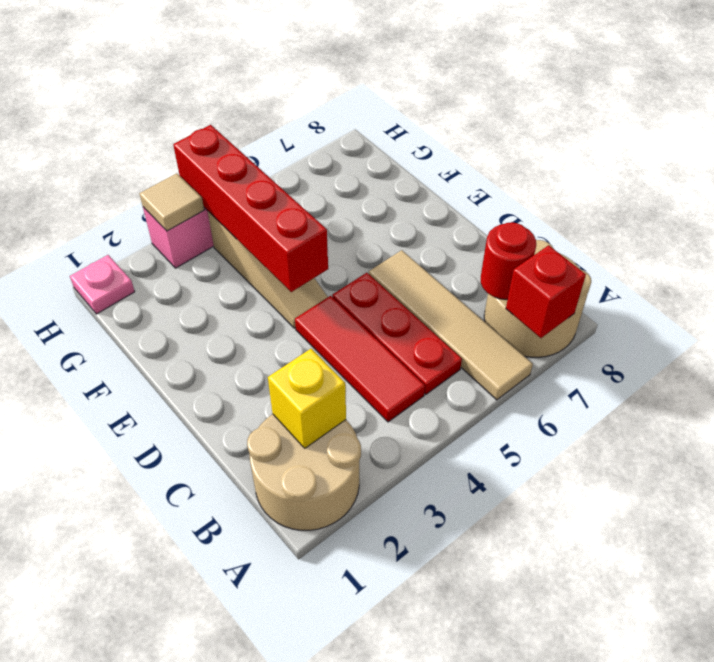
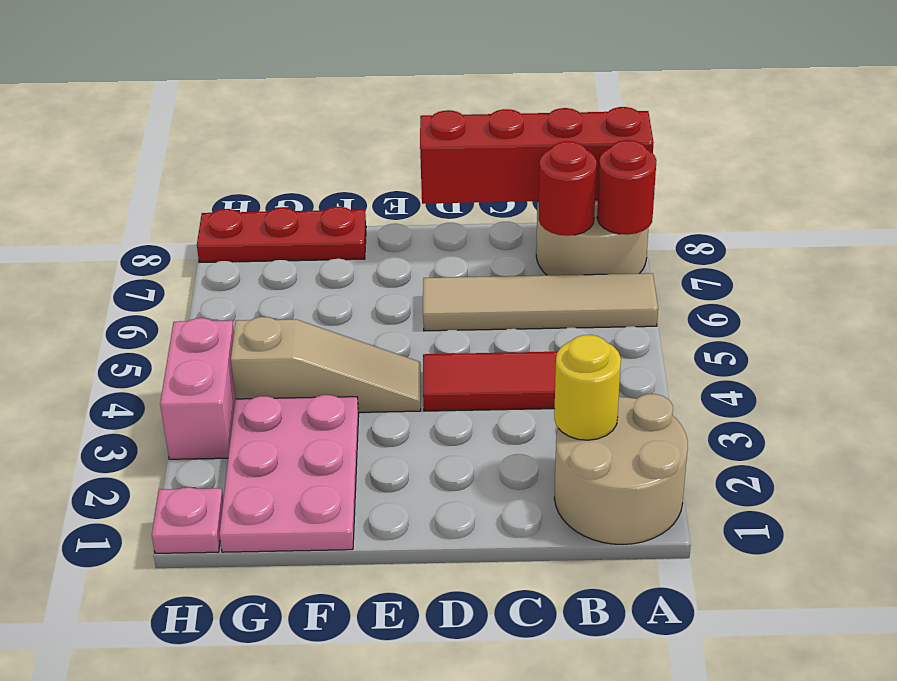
red brick A7 level 2 -> red round brick A7 level 2
yellow brick B2 level 2 -> yellow round brick B2 level 2
red plate B5:D5 level 1 -> red plate F8:H8 level 1
red brick E4:H4 level 2 -> red brick A8:D8 level 2
none -> pink plate F1:G3 level 1
tan tile H3 level 2 -> none

